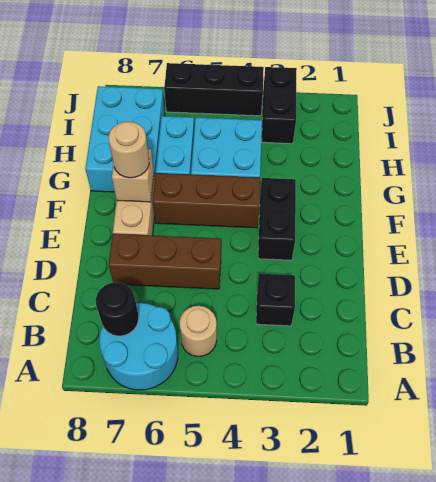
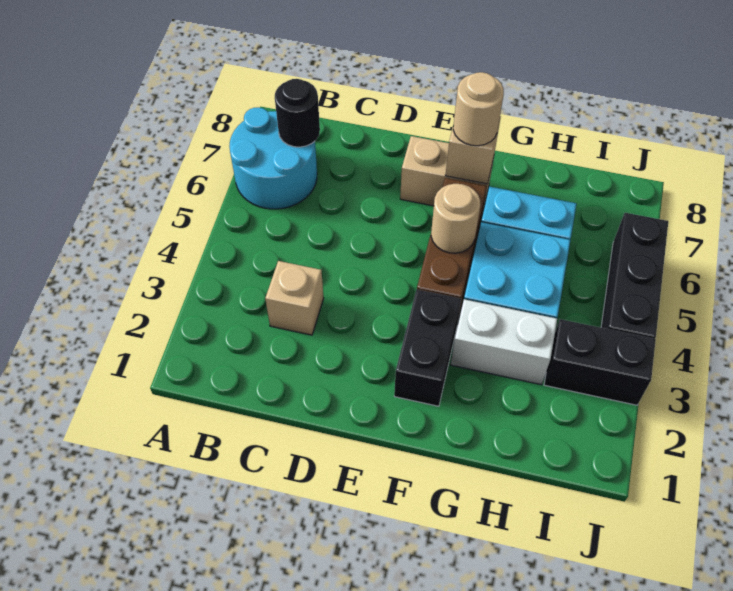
tan round brick B5 level 1 -> tan round brick F5 level 2
black brick C3 level 1 -> tan brick C3 level 1
brown brick D5:D7 level 1 -> none
black brick E3:F3 level 1 -> black brick F2:F3 level 1
none -> white brick G3:H3 level 1
cyan brick G7:I8 level 1 -> none

